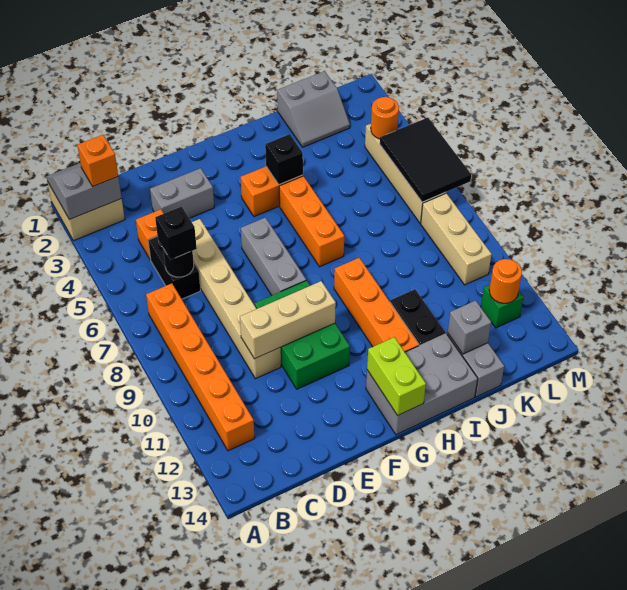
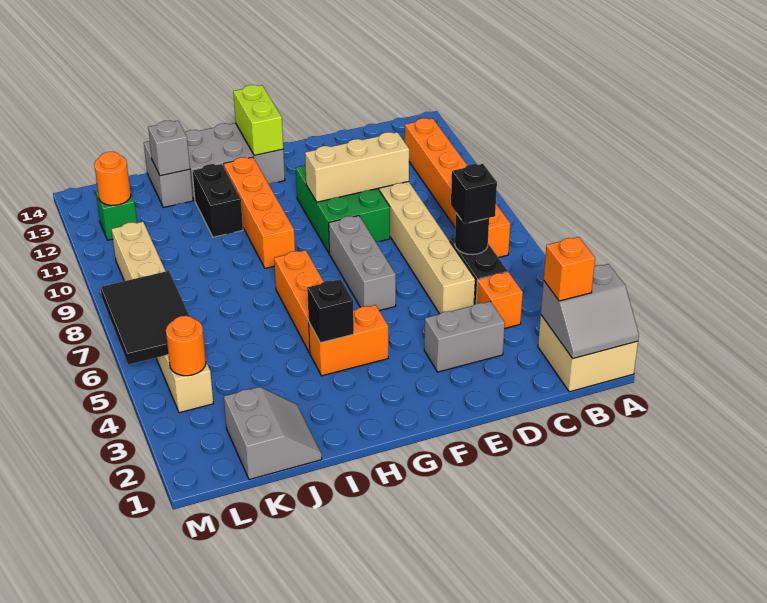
grey slope J1:K2 level 1 top 1 -> grey slope J1:K2 level 1 top K

